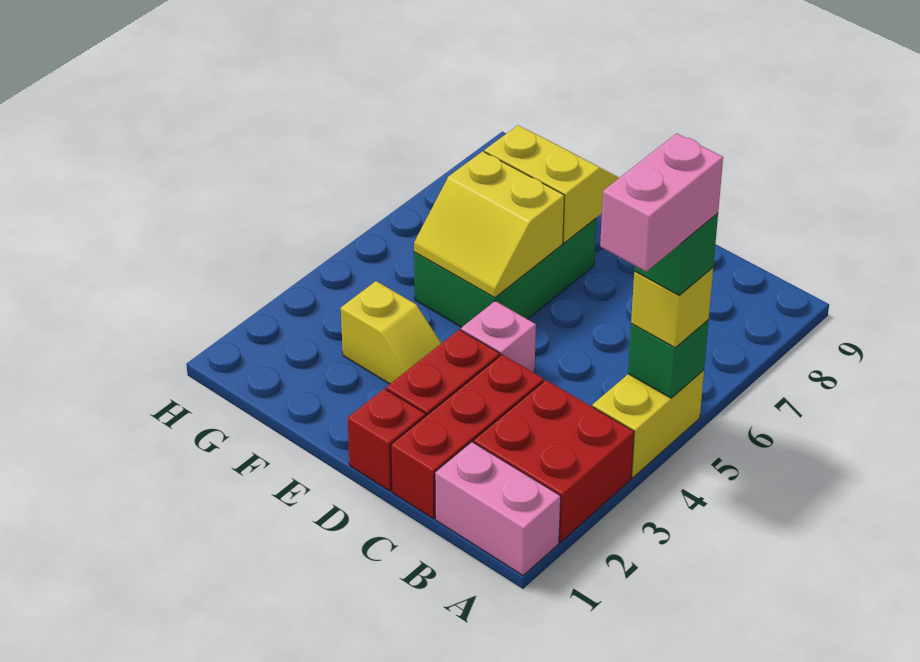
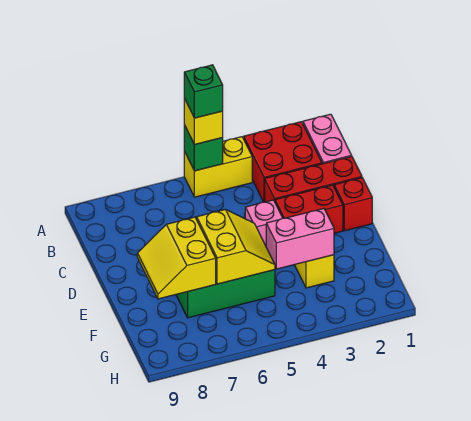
pink brick A4:A5 level 5 -> pink brick F3:F4 level 2

